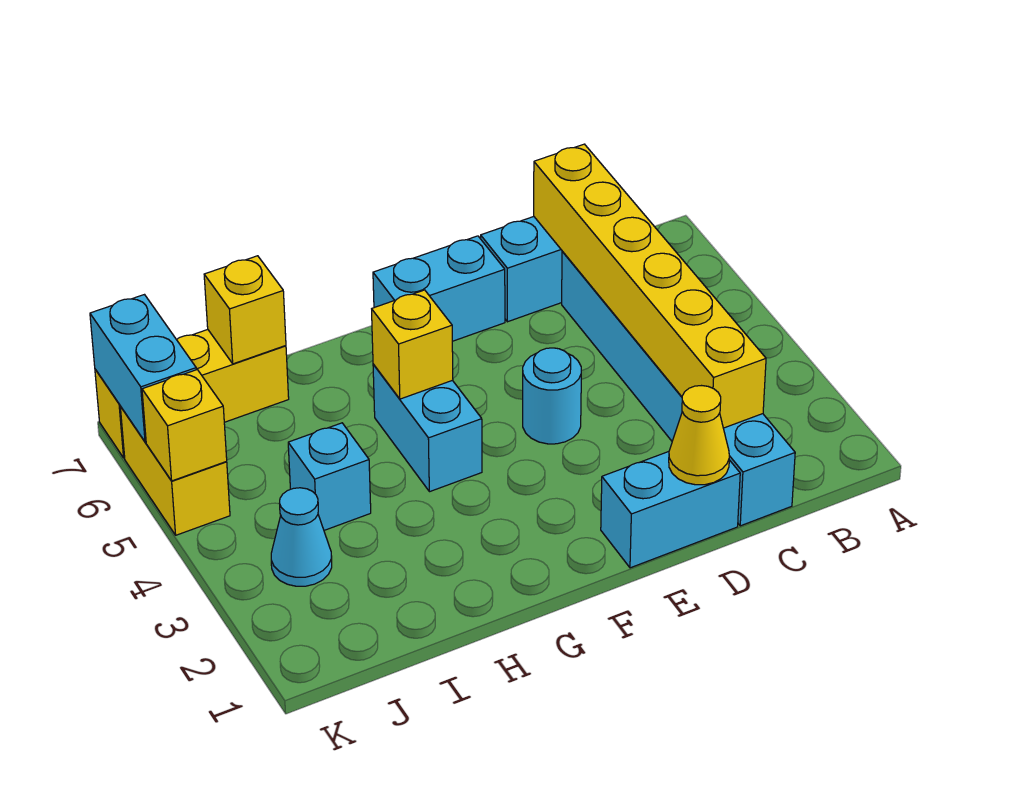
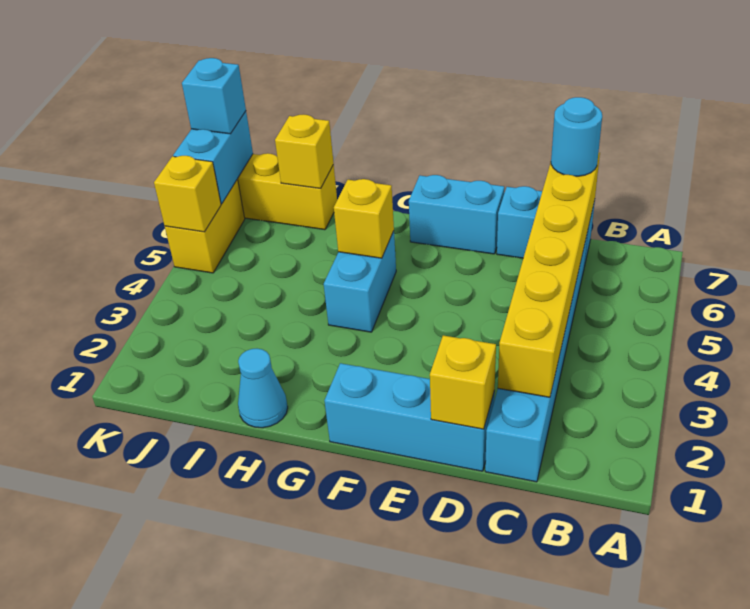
cyan brick D1:E1 level 1 -> cyan brick D1:F1 level 1
yellow cone D1 level 2 -> yellow brick D1 level 2
cyan round brick E4 level 1 -> cyan round brick C7 level 3
cyan brick I4 level 1 -> cyan brick K7 level 3
cyan cone J3 level 1 -> cyan cone H1 level 1

